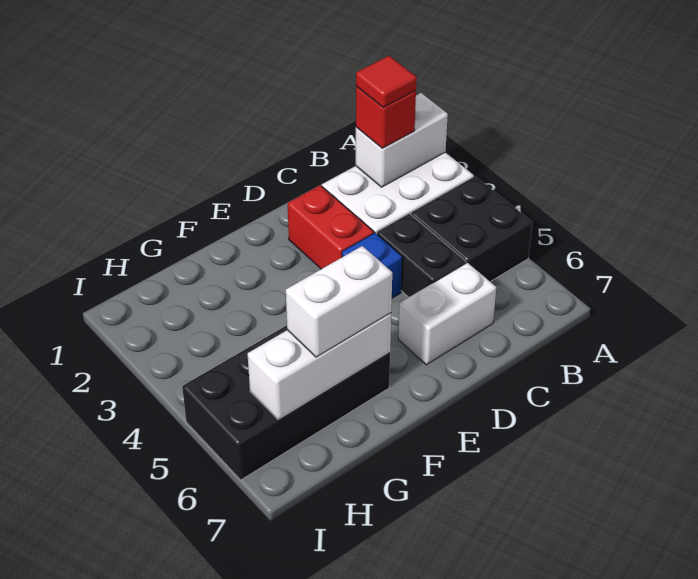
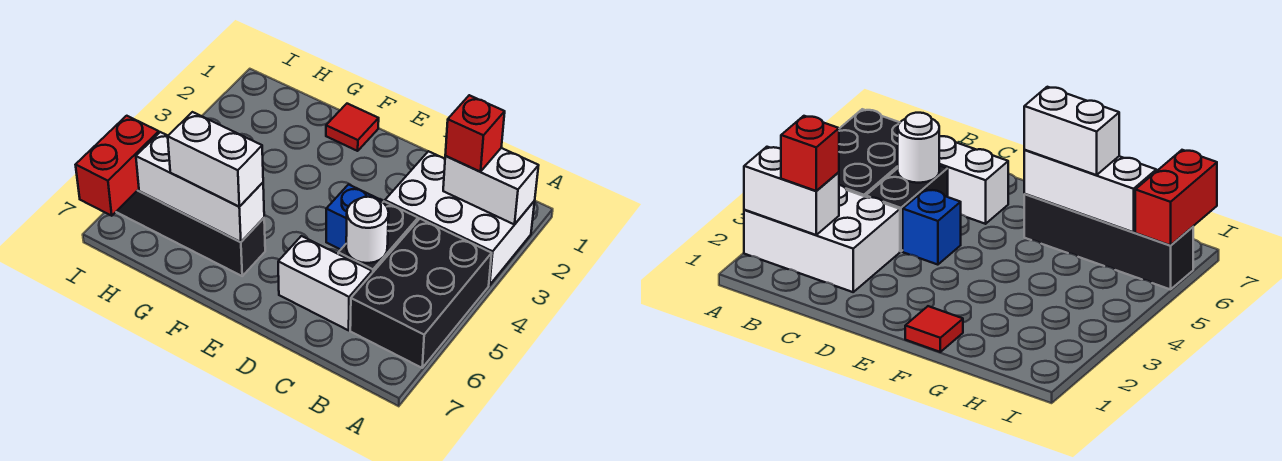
black brick A4:B5 level 1 -> black brick A4:B6 level 1
red tile B2 level 4 -> red tile F1 level 1
none -> white round brick C5 level 2
red brick D2:D3 level 1 -> red brick I6:I7 level 2
black brick F5:I6 level 1 -> black brick F6:I6 level 1

